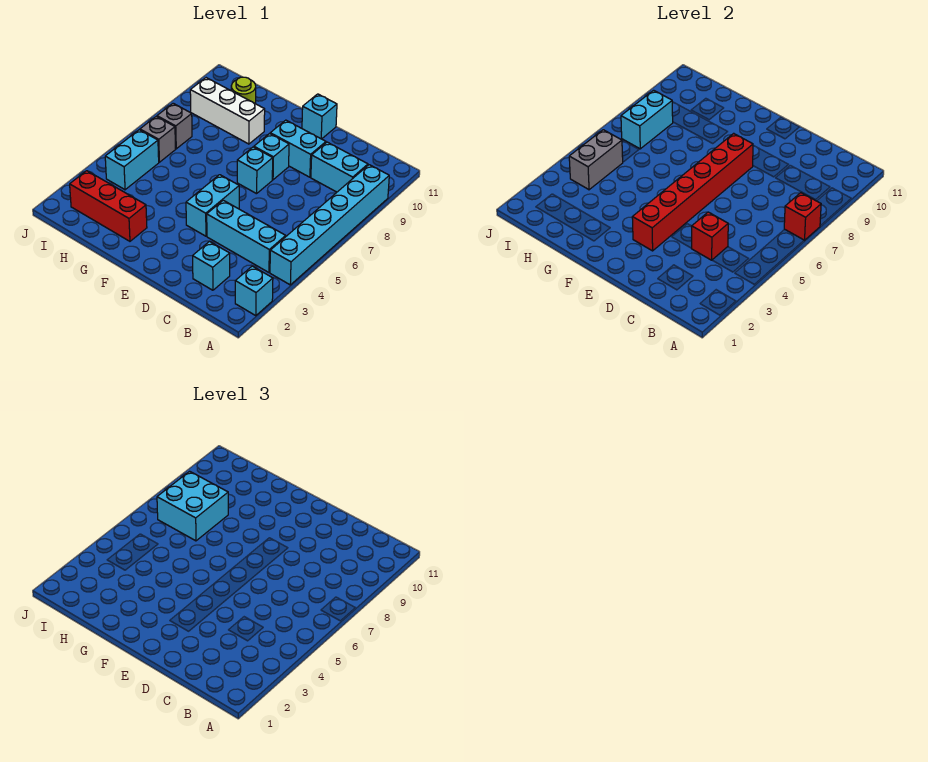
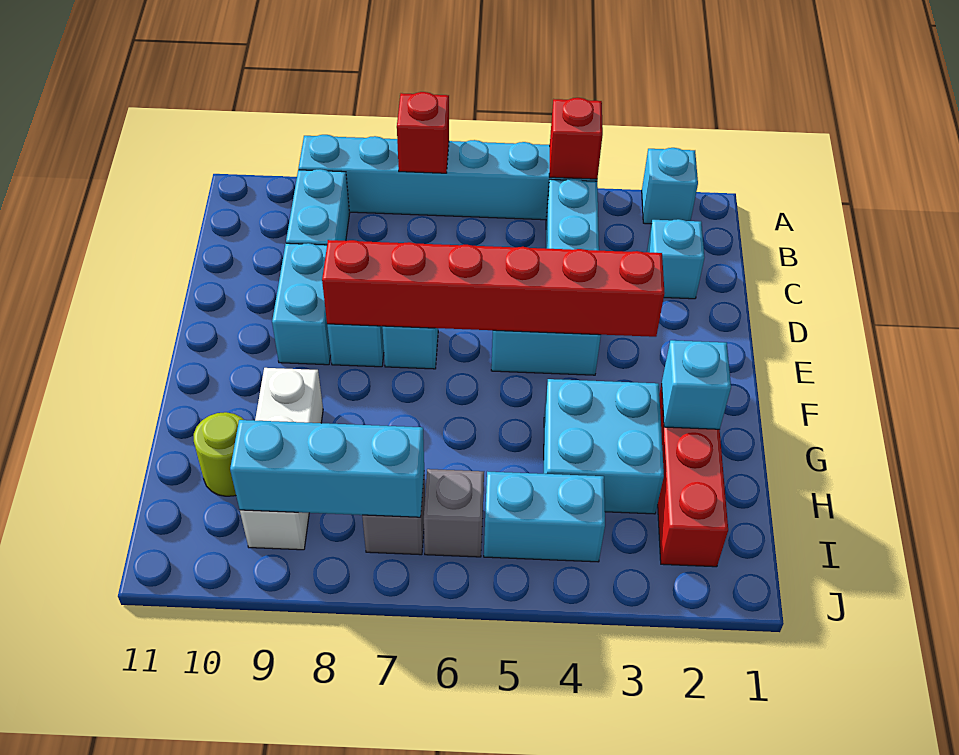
red brick C4 level 2 -> red brick A4 level 2
cyan brick E11 level 1 -> cyan brick G2 level 2
cyan brick H7:I8 level 3 -> cyan brick G3:H4 level 1
grey brick I4:I5 level 2 -> none
cyan brick I7:I8 level 2 -> cyan brick I7:I9 level 2

